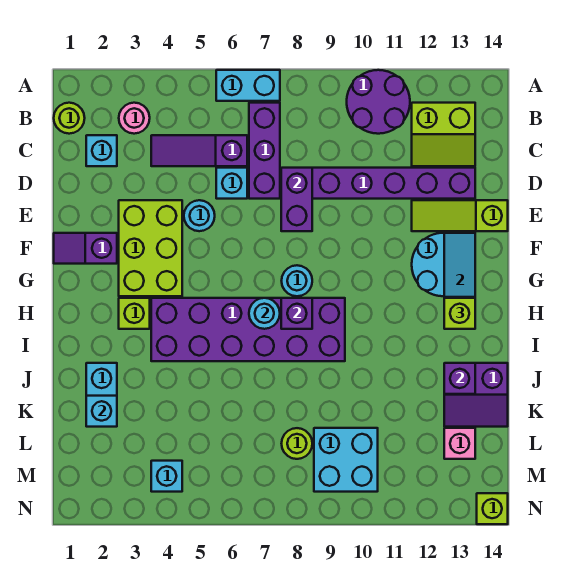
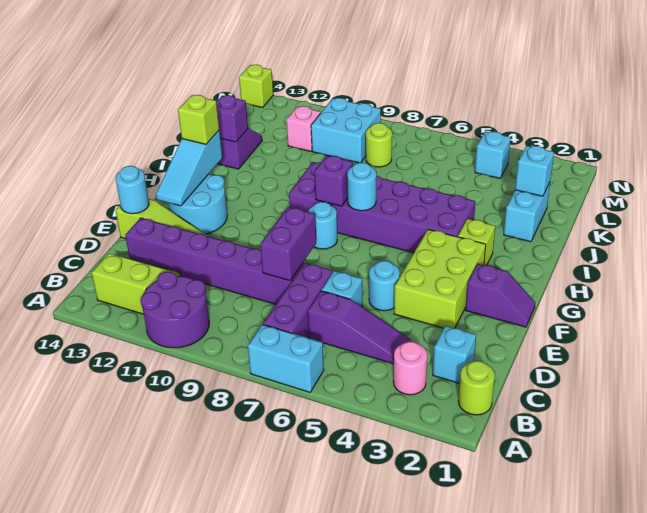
none -> cyan round brick E14 level 2
pink brick L13 level 1 -> pink brick L11 level 1

